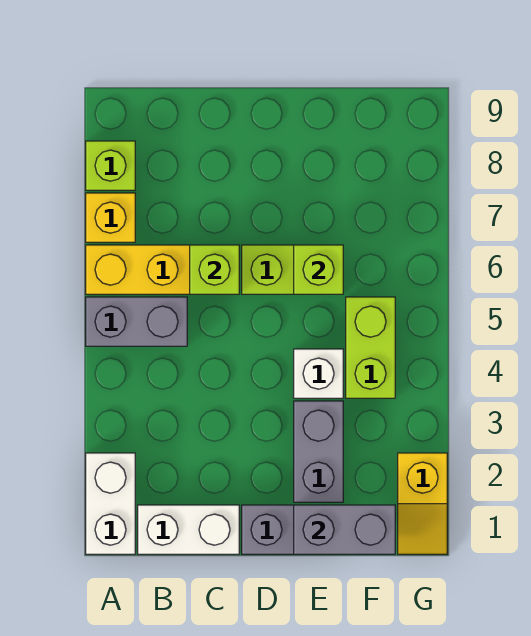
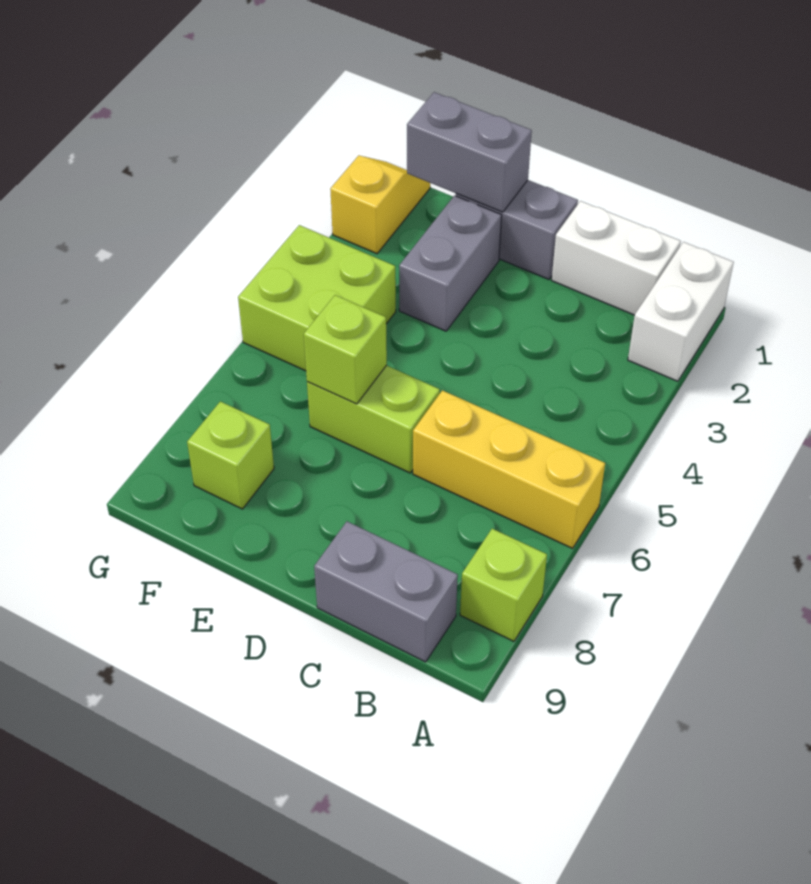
grey brick A5:B5 level 1 -> grey brick B9:C9 level 1
yellow brick A7 level 1 -> none
lime brick C6 level 2 -> lime brick F8 level 1
white brick E4 level 1 -> none
lime brick F4:F5 level 1 -> lime brick F4:G5 level 1

